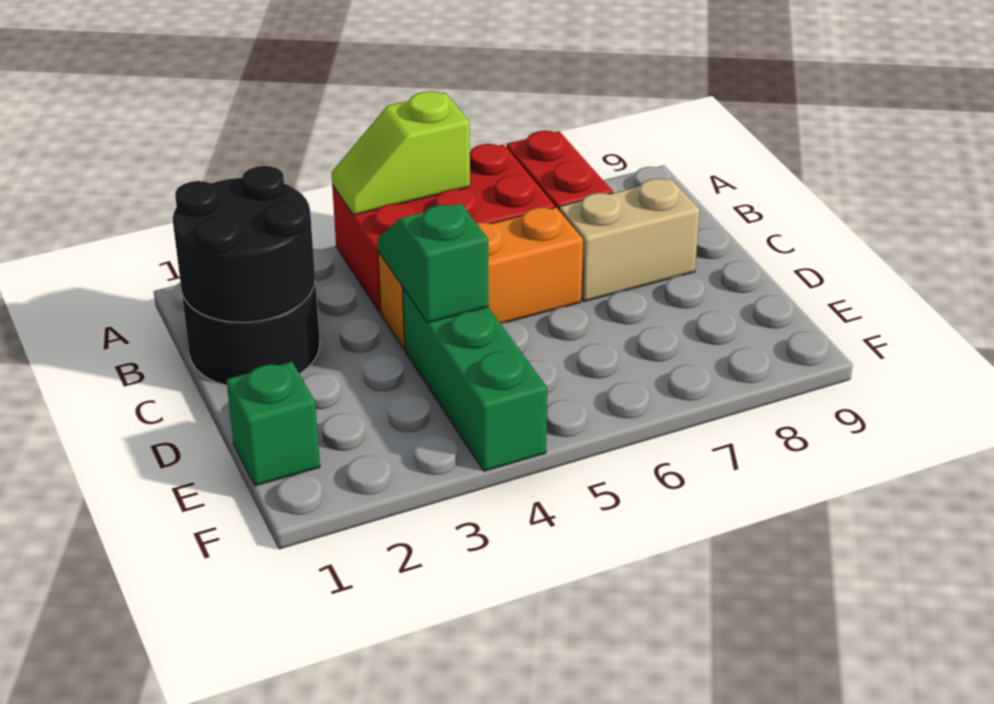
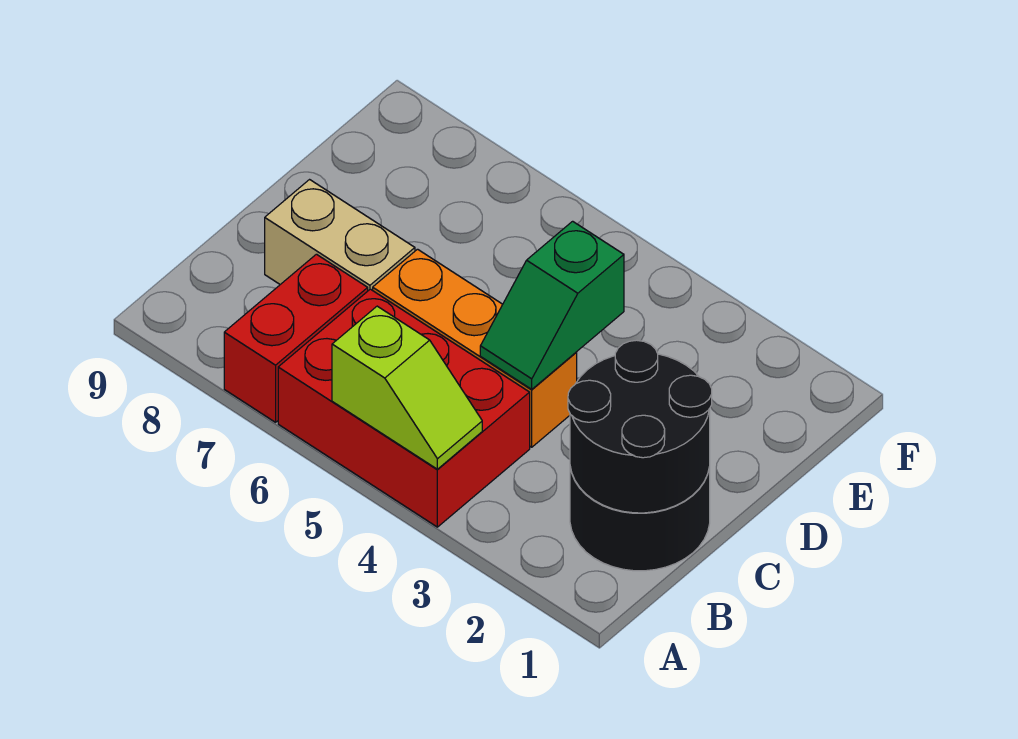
green brick D4:F4 level 1 -> none
green brick E1 level 1 -> none

